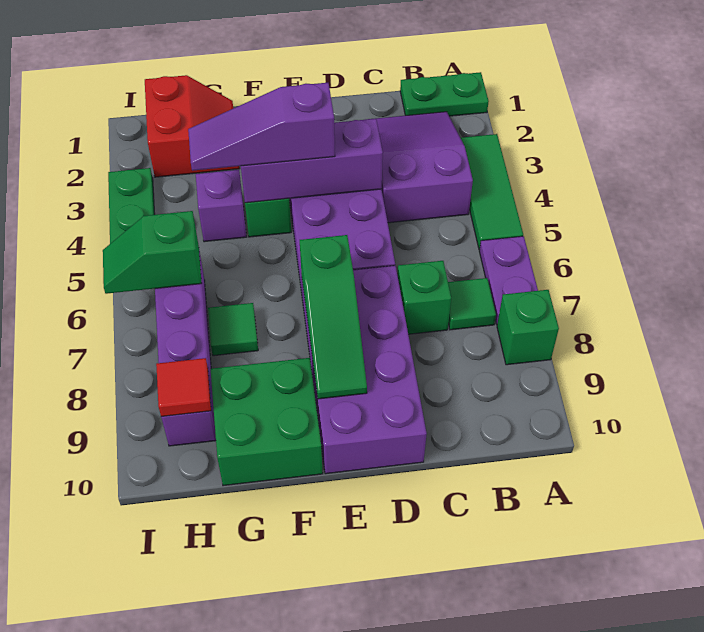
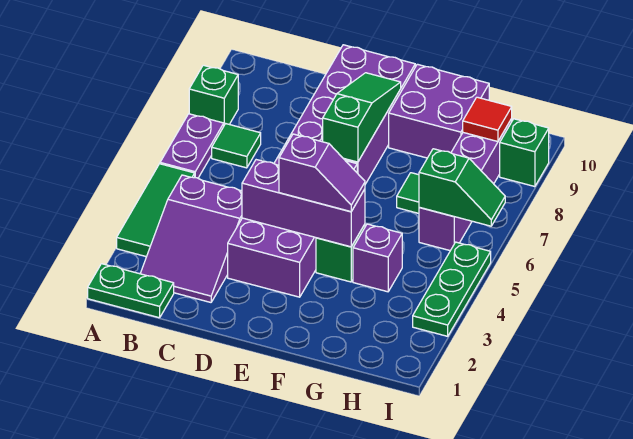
green brick C7 level 1 -> green brick I9 level 1
purple slope E4:G4 level 3 top E -> purple slope E4:F4 level 3 top E
green brick F9:G10 level 1 -> purple brick F9:G10 level 1
red slope G1:H2 level 1 top H -> none

